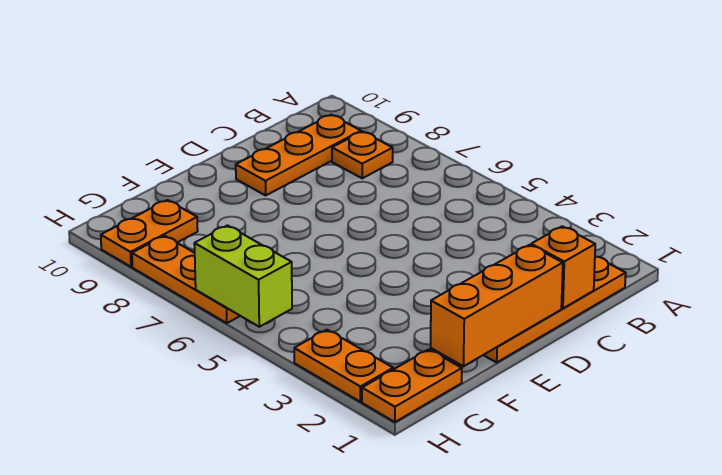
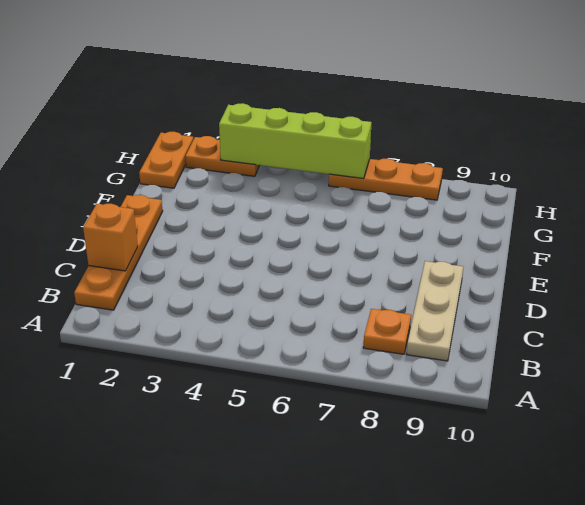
orange plate B9:D9 level 1 -> tan plate B9:D9 level 1
orange brick D1:F1 level 2 -> none
orange plate G9:H9 level 1 -> none
lime brick H5:H6 level 2 -> lime brick H3:H6 level 2

